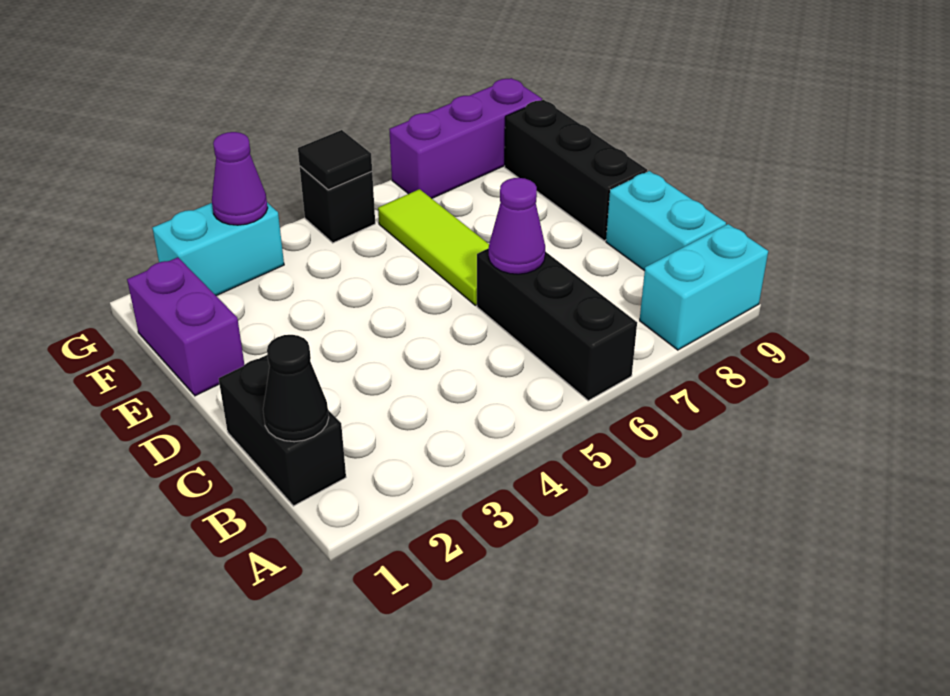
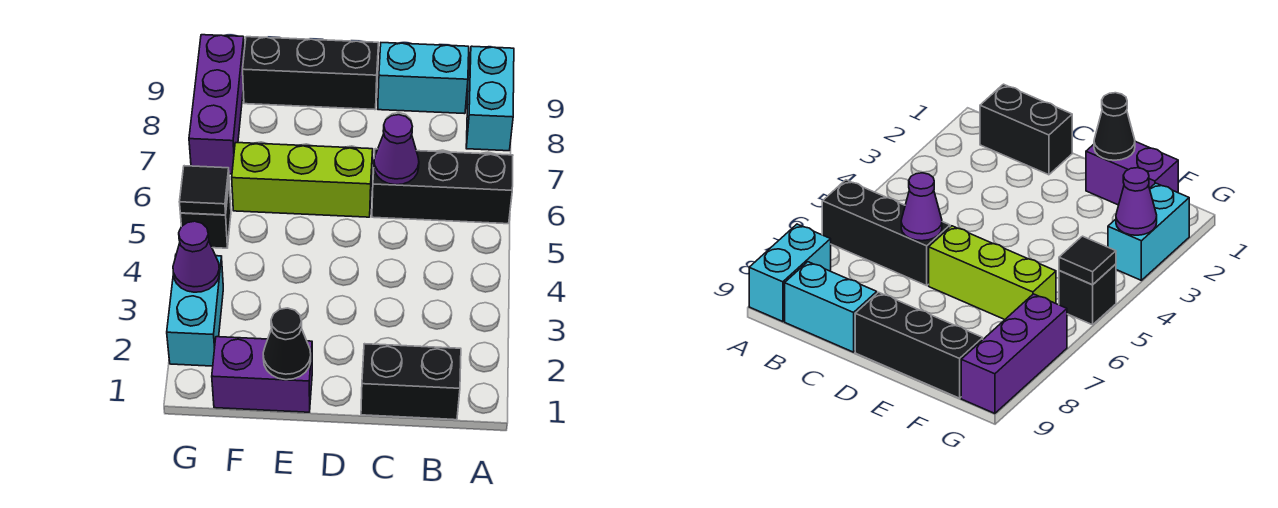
black cone B1 level 2 -> black cone E1 level 2
lime tile D6:F6 level 1 -> lime brick D6:F6 level 1

